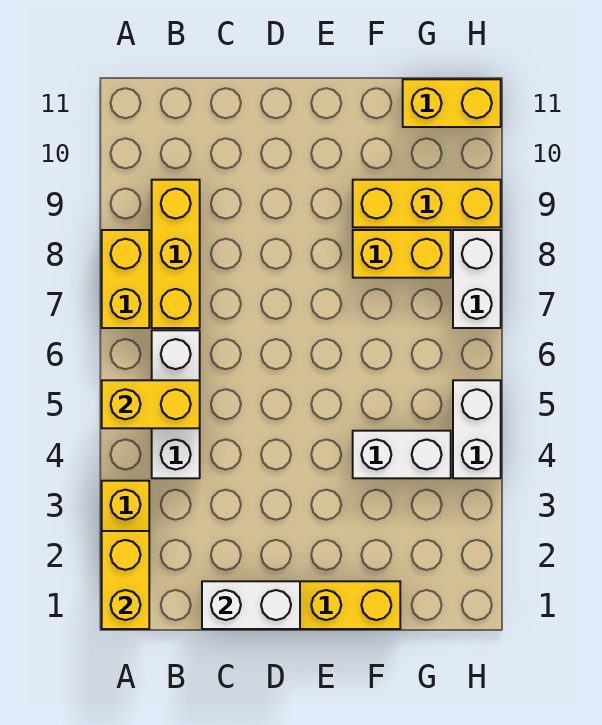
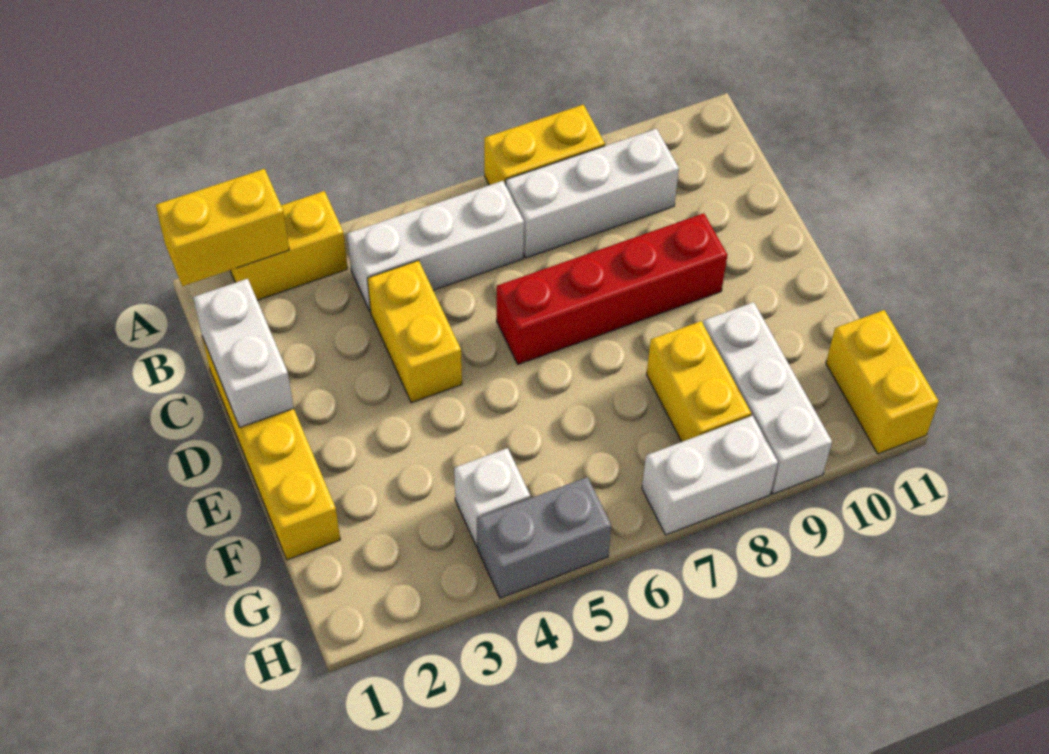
yellow brick A5:B5 level 2 -> yellow brick C4:D4 level 1
yellow brick B7:B9 level 1 -> white brick B7:B9 level 1
none -> red brick D6:D9 level 1
white brick F4:G4 level 1 -> white brick G4 level 1
yellow brick F9:H9 level 1 -> white brick F9:H9 level 1
white brick H4:H5 level 1 -> grey brick H4:H5 level 1

